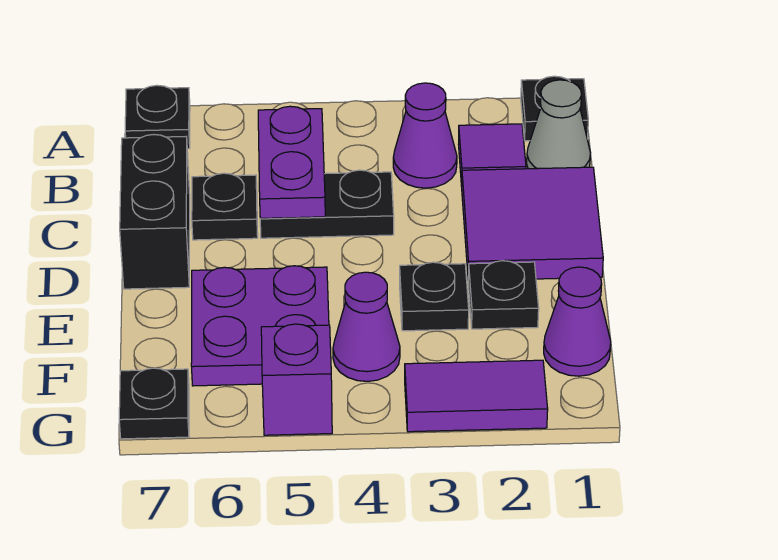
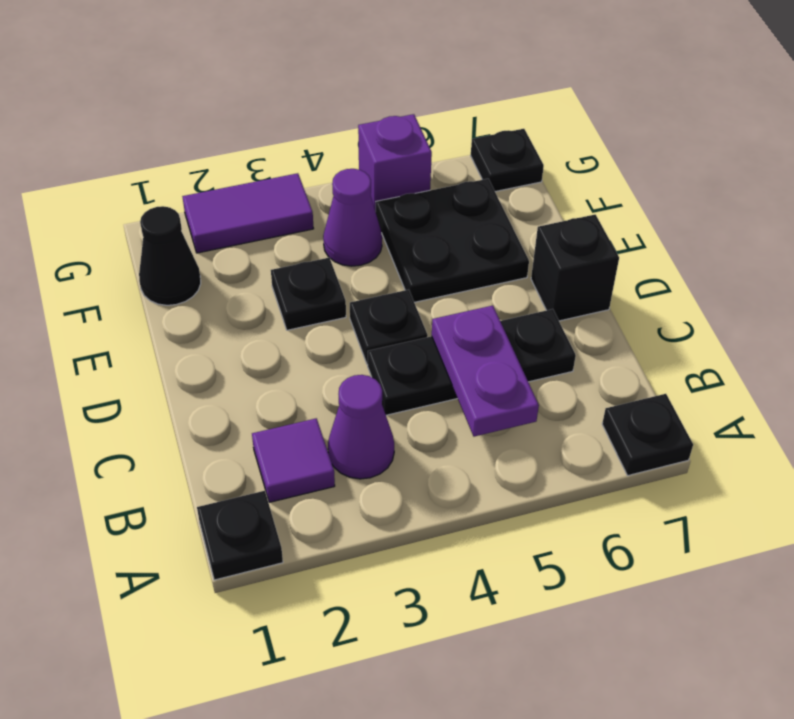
grey cone B1 level 1 -> none
purple tile C1:D2 level 1 -> none
black brick C7:D7 level 1 -> black brick D7 level 1
black plate E2 level 1 -> black plate D4 level 1
purple plate E5:F6 level 1 -> black plate E5:F6 level 1
purple cone F1 level 1 -> black cone F1 level 1

